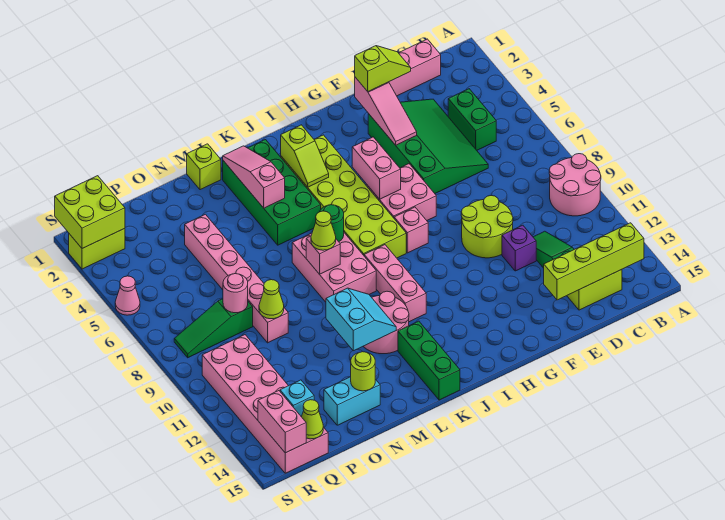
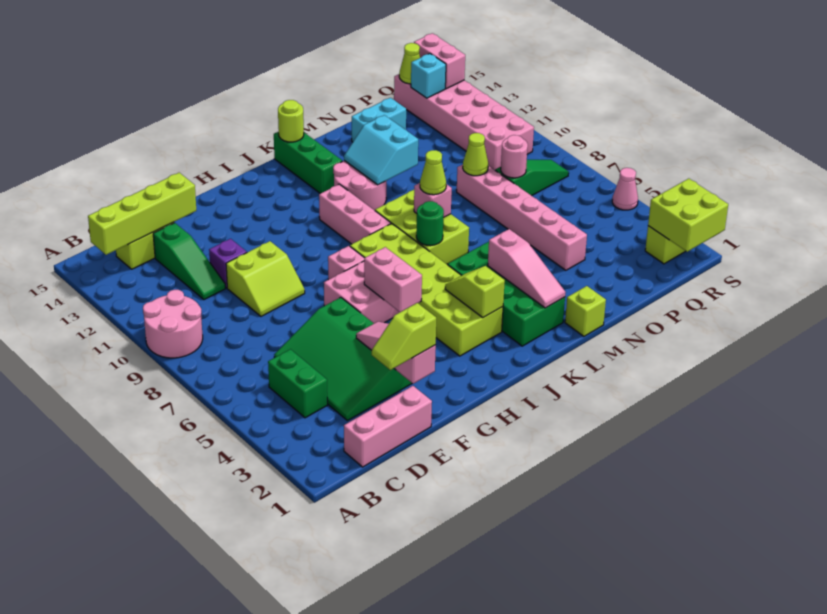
lime round brick E9:F10 level 1 -> lime slope E9:F10 level 1 top 10
pink brick K7:L9 level 1 -> lime brick K7:L9 level 1
lime round brick N14 level 2 -> lime round brick K15 level 2

